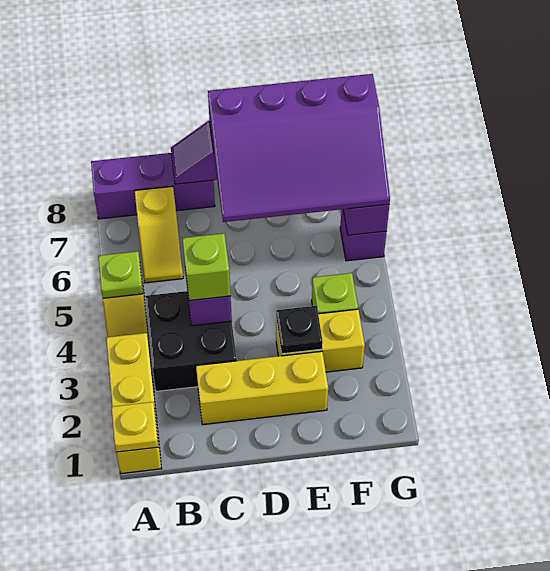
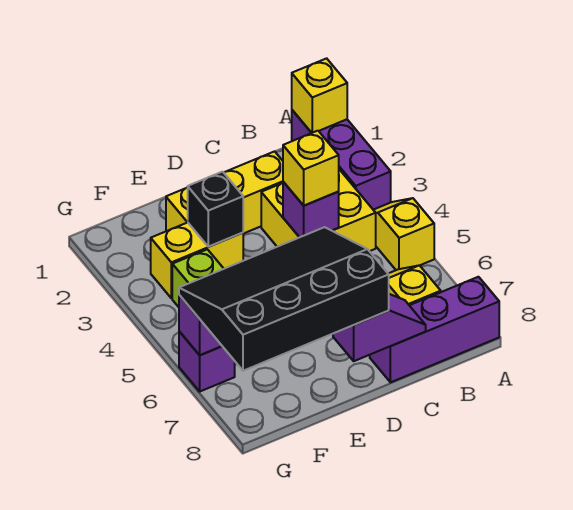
yellow brick A1:A3 level 1 -> purple brick A1:A3 level 1
yellow plate A1 level 2 -> yellow brick A1 level 2
lime plate A5 level 2 -> none
black brick B3:C4 level 1 -> yellow brick B3:C4 level 1
lime brick C4 level 3 -> yellow brick C4 level 3
purple slope D6:G8 level 3 top 8 -> black slope D6:G8 level 3 top 8
black plate E3 level 2 -> black brick E3 level 2

